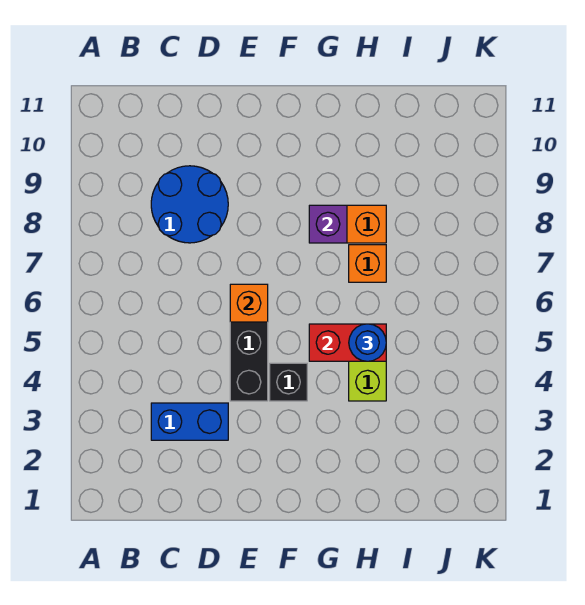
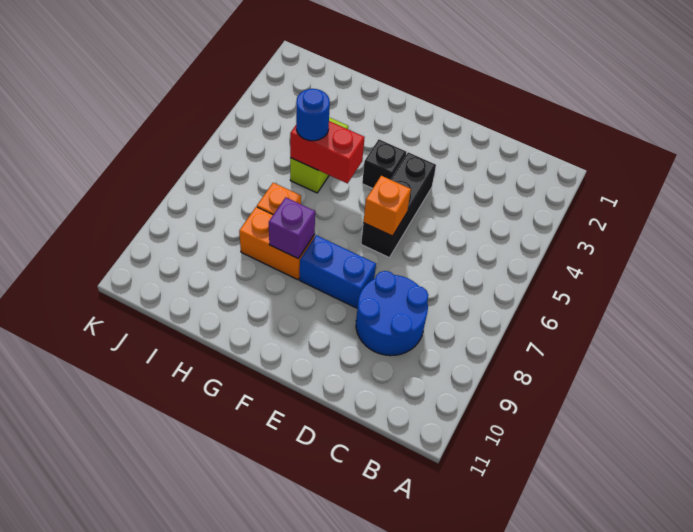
blue brick C3:D3 level 1 -> blue brick E8:F8 level 1

